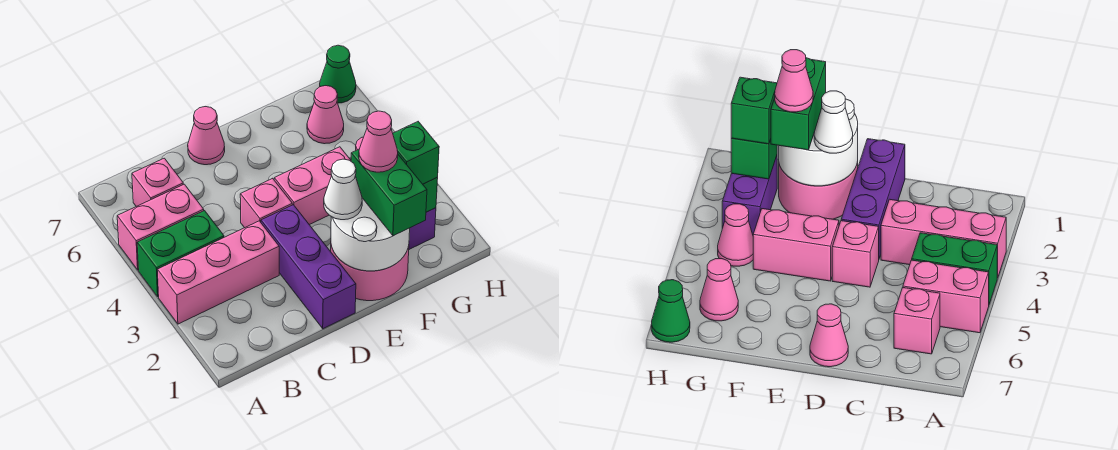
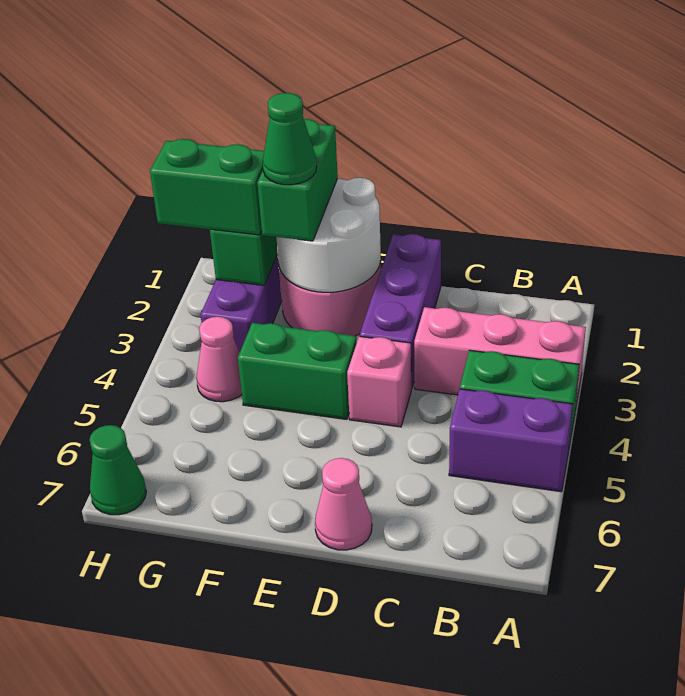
pink brick A5:B5 level 1 -> purple brick A5:B5 level 1
pink brick B6 level 1 -> none
white cone E2 level 3 -> none
pink brick E4:F4 level 1 -> green brick E4:F4 level 1
pink cone F2 level 4 -> green cone F2 level 4
green brick G2 level 3 -> green brick G2:H2 level 3
pink cone G6 level 1 -> none

